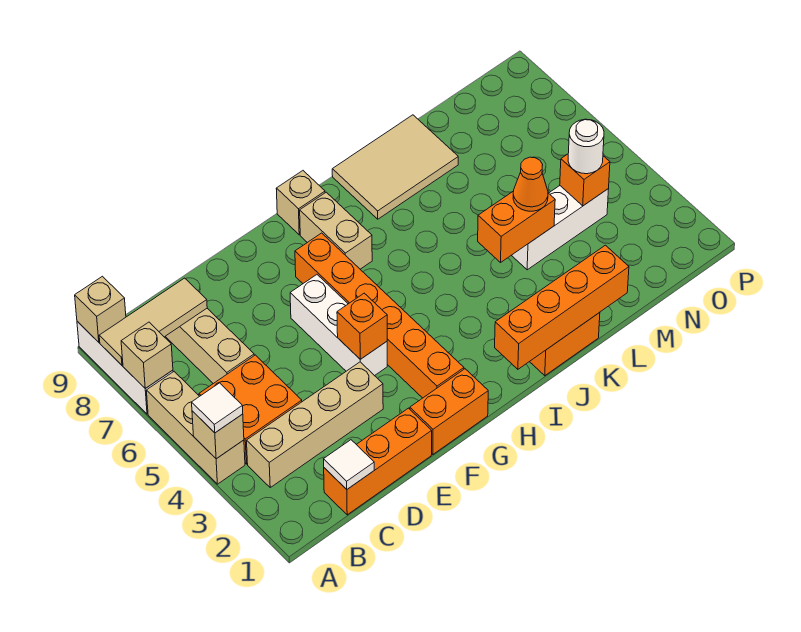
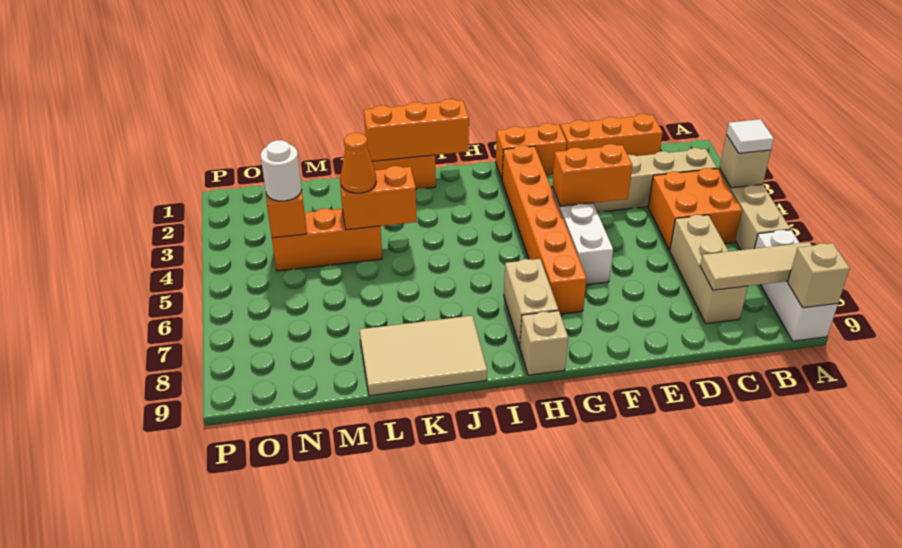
tan brick A7 level 2 -> none
white tile C1 level 2 -> none
orange brick F4 level 2 -> orange brick E4:F4 level 2
orange brick I1:L1 level 2 -> orange brick I1:K1 level 2
white brick L4:N4 level 1 -> orange brick L4:N4 level 1

